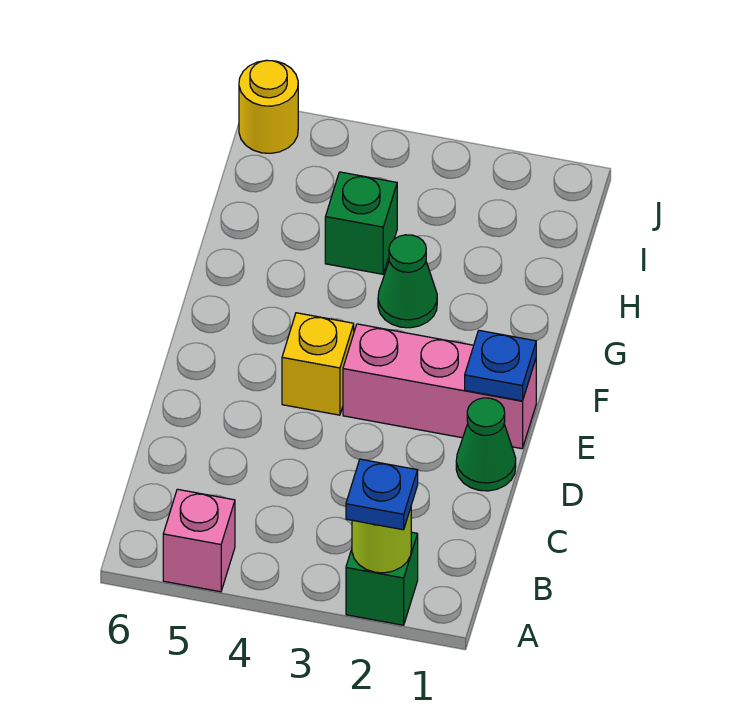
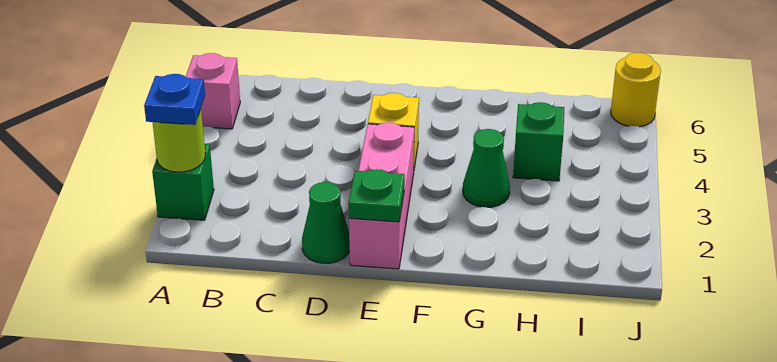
blue plate E1 level 2 -> green plate E1 level 2

